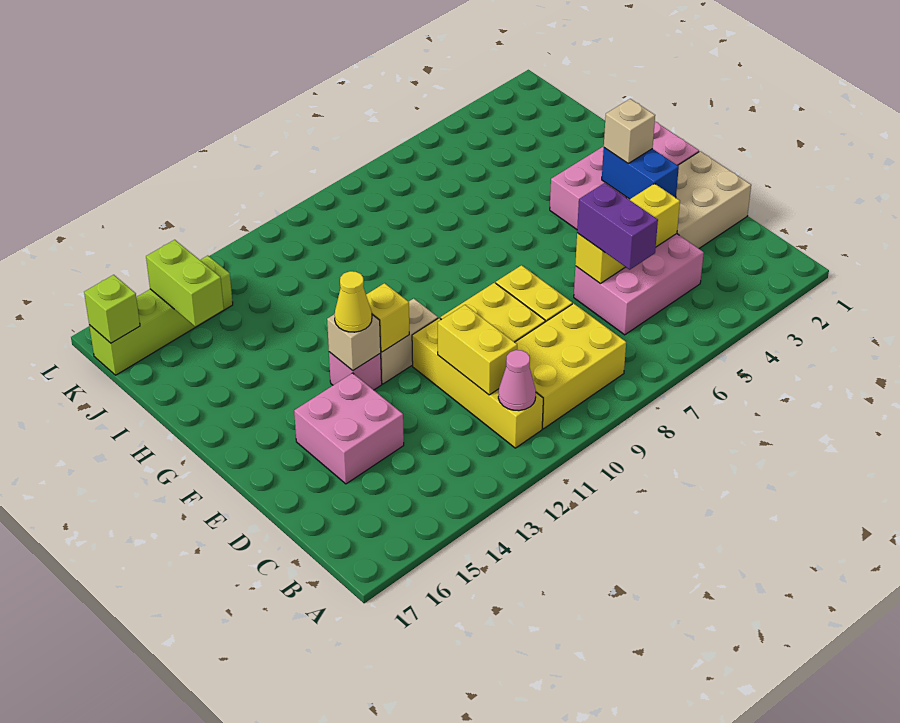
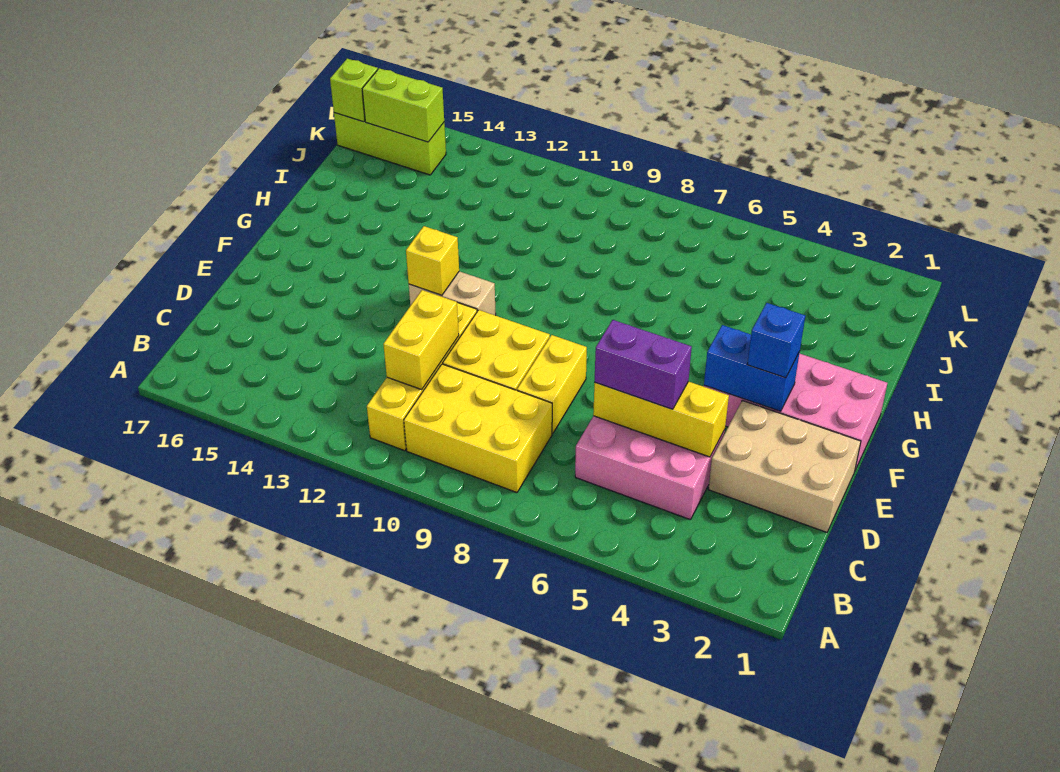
pink cone B11 level 2 -> none
purple brick C6:D6 level 3 -> purple brick D5:D6 level 3
pink brick D14:E15 level 1 -> none
blue brick E3:F3 level 2 -> blue brick F3:F4 level 2
tan brick F3 level 3 -> blue brick F3 level 3
pink brick F13 level 1 -> none
tan brick F13 level 2 -> none
yellow cone F13 level 3 -> none
lime brick J15:K15 level 2 -> lime brick K15:K16 level 2
lime brick K14:K17 level 1 -> lime brick K15:K17 level 1

